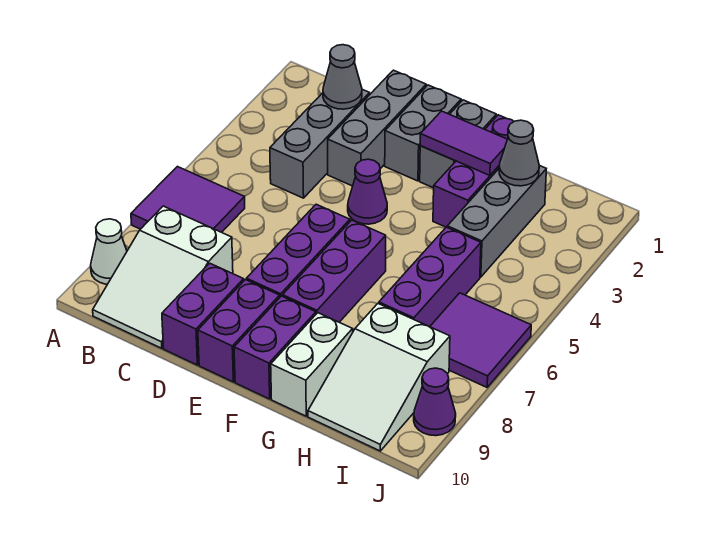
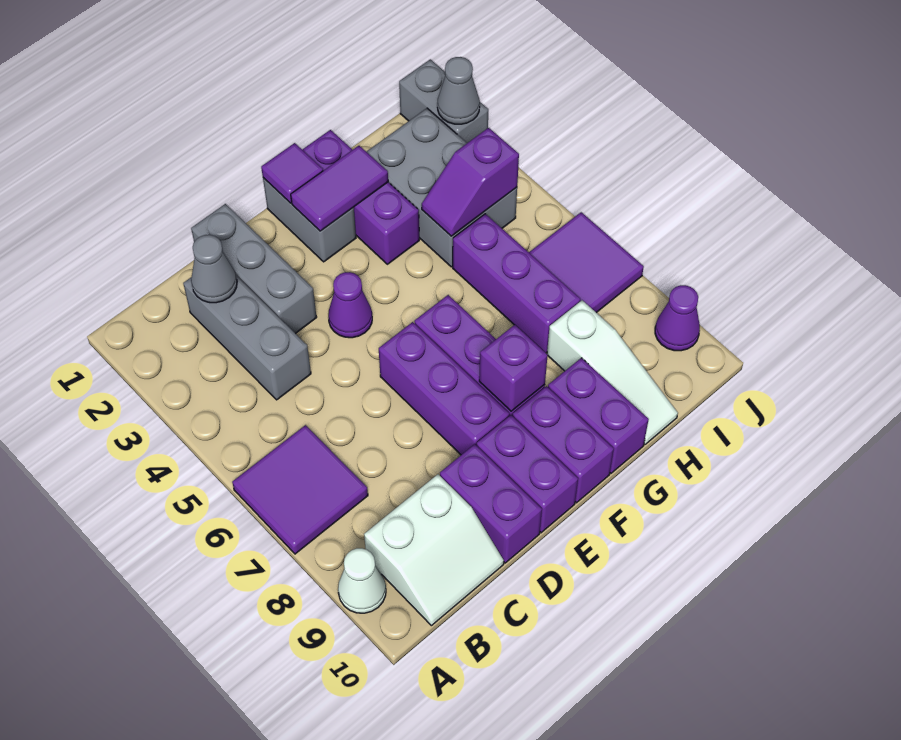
white slope B8:C10 level 1 top 8 -> white slope B9:C10 level 1 top 9
grey brick E1:E2 level 1 -> grey brick J1:J2 level 1
none -> purple tile F1 level 2
none -> purple brick F8 level 2
white brick G9:G10 level 1 -> purple brick G9:G10 level 1
grey brick H2:H4 level 1 -> grey brick H2:I4 level 1
grey cone H2 level 2 -> grey cone J2 level 2
none -> purple slope H4:I4 level 2 top I
white slope H8:I10 level 1 top 8 -> white slope H8:H10 level 1 top 8

